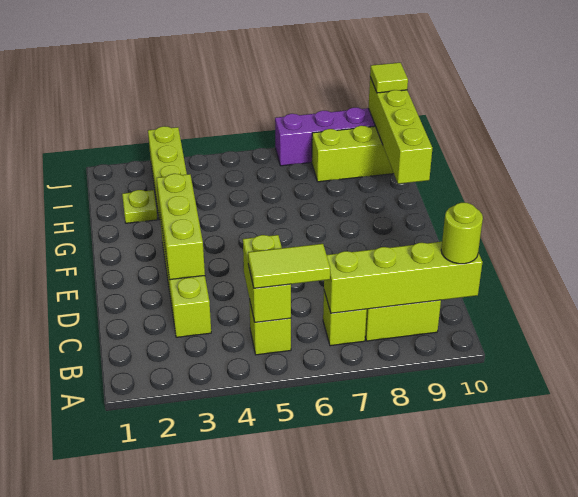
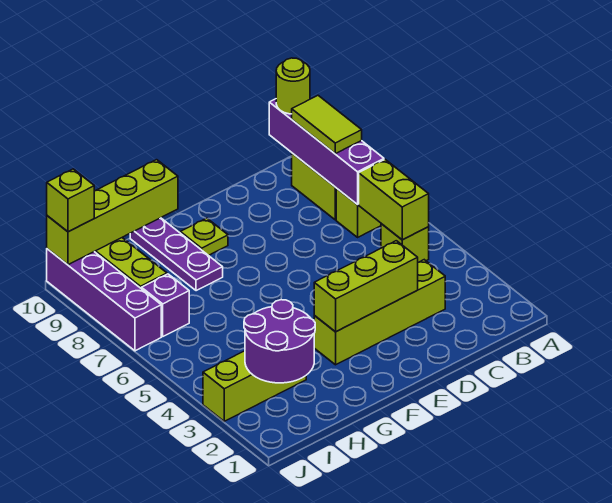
lime brick B5:C5 level 2 -> lime brick B5:B6 level 2
lime tile B5:B6 level 3 -> lime tile B8:B9 level 3
lime brick B7:B10 level 2 -> purple brick B7:B10 level 2
none -> purple plate G8:G10 level 1
lime plate H2 level 1 -> lime plate F9 level 1
none -> purple round brick H2:I3 level 2
none -> purple brick I7 level 1
lime tile J10 level 3 -> lime brick J10 level 3

